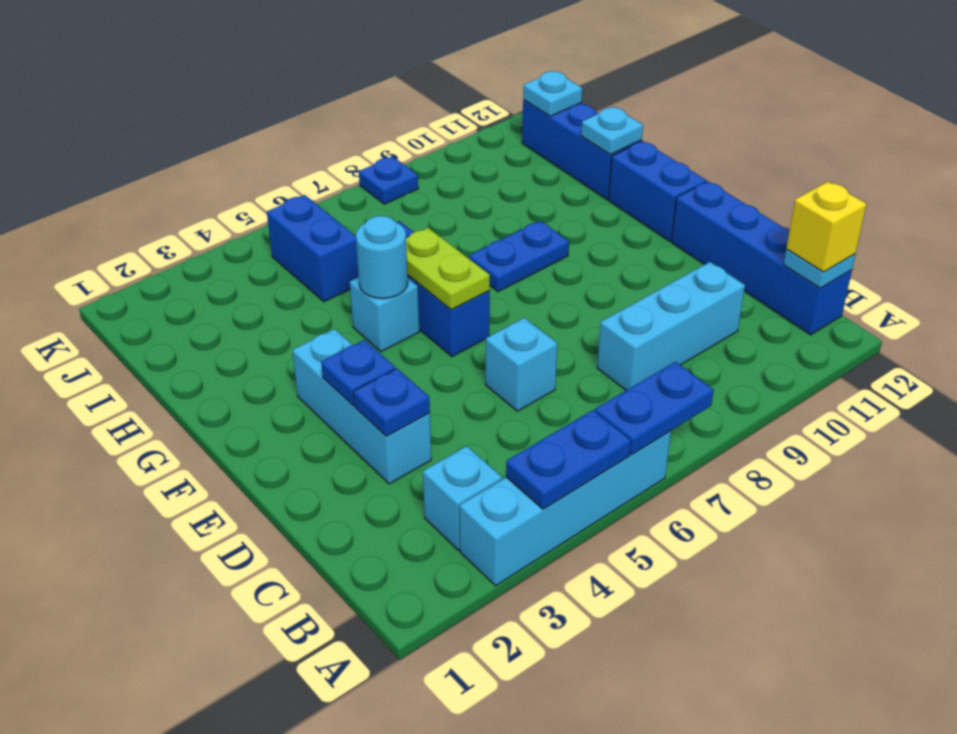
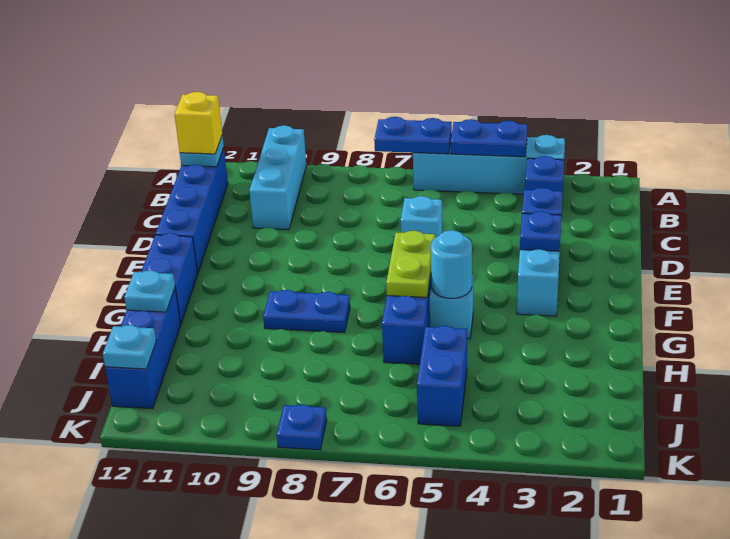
cyan brick B3 level 1 -> blue brick B3 level 1
cyan brick C8:C10 level 1 -> cyan brick A10:C10 level 1

